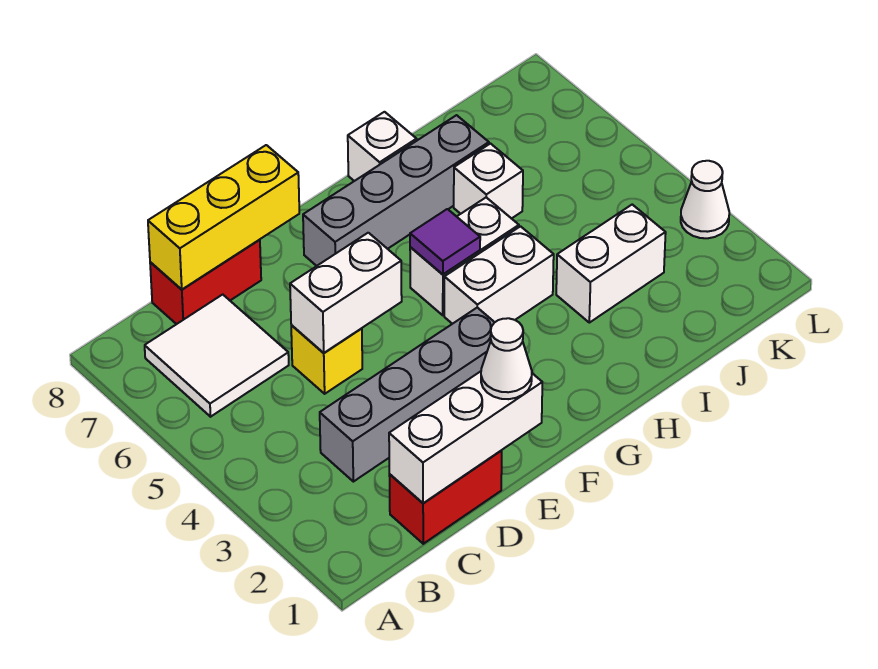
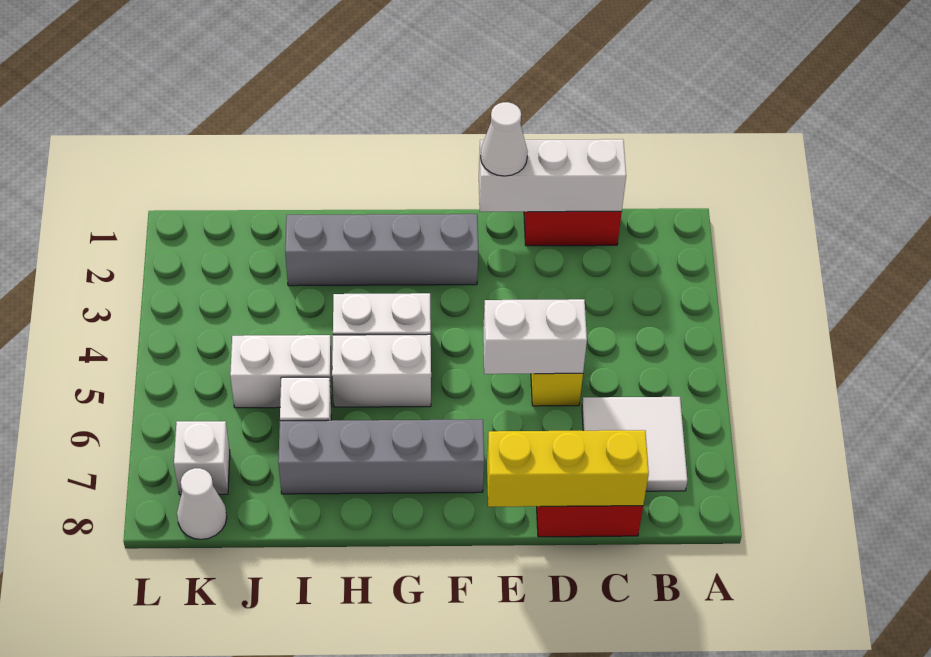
grey brick C3:F3 level 1 -> grey brick F2:I2 level 1
purple tile G5 level 2 -> none
white brick H8 level 1 -> white brick K7 level 1
white brick I3:J3 level 1 -> white brick I5:J5 level 1
white cone L3 level 1 -> white cone K8 level 1

